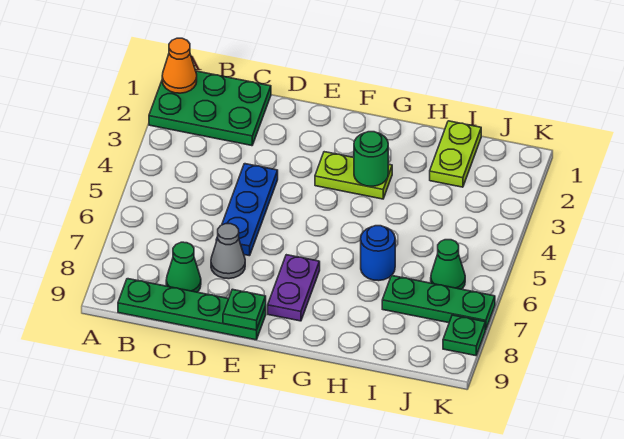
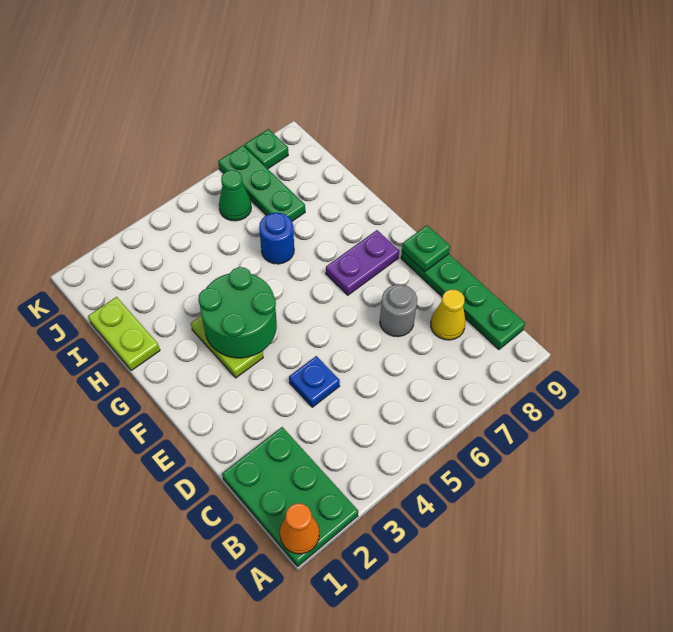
green cone C8 level 1 -> yellow cone C8 level 1
blue plate D4:D6 level 1 -> blue plate D4 level 1
grey cone D7 level 1 -> grey round brick D7 level 1
green round brick G3 level 2 -> green round brick F3:G4 level 2
lime plate I1:I2 level 1 -> lime plate H1:I1 level 1

